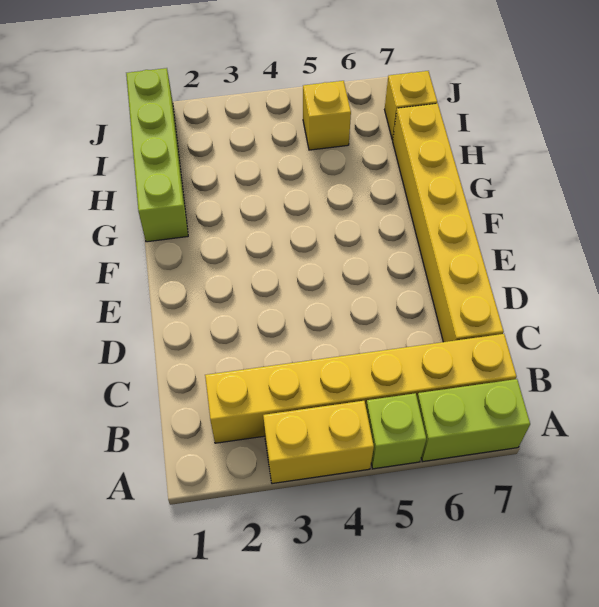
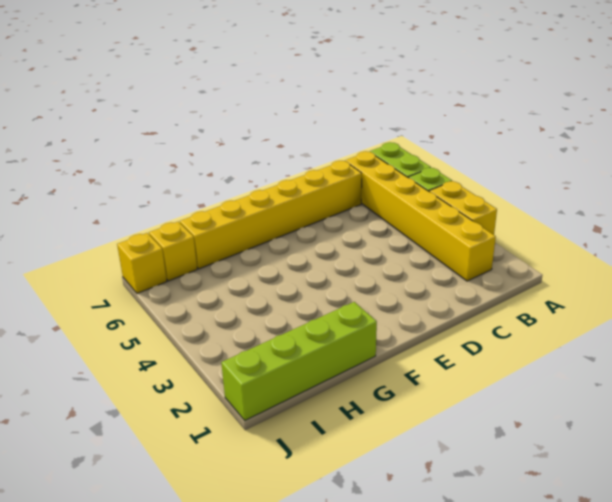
yellow brick I5 level 1 -> yellow brick J7 level 1

